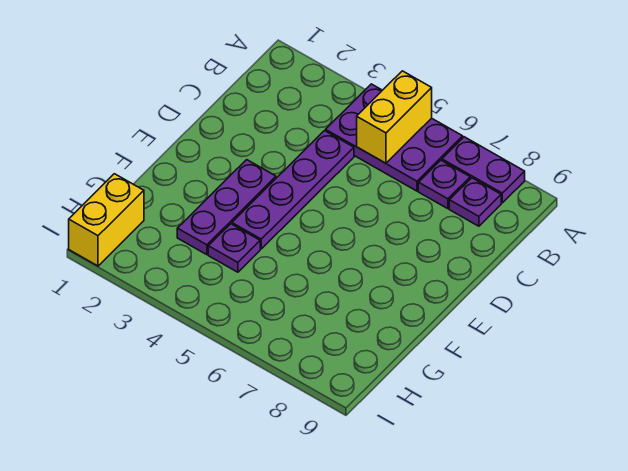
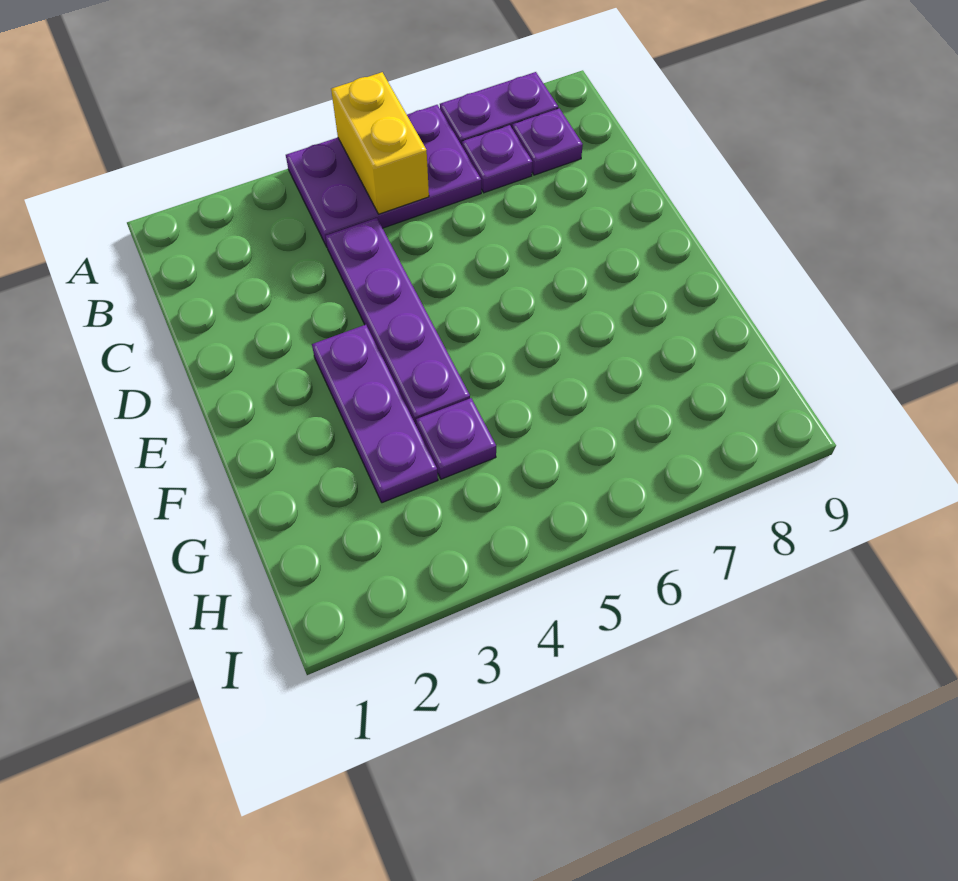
yellow brick H1:I1 level 1 -> none

